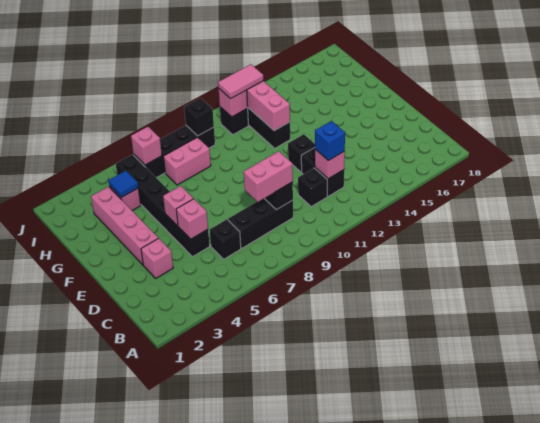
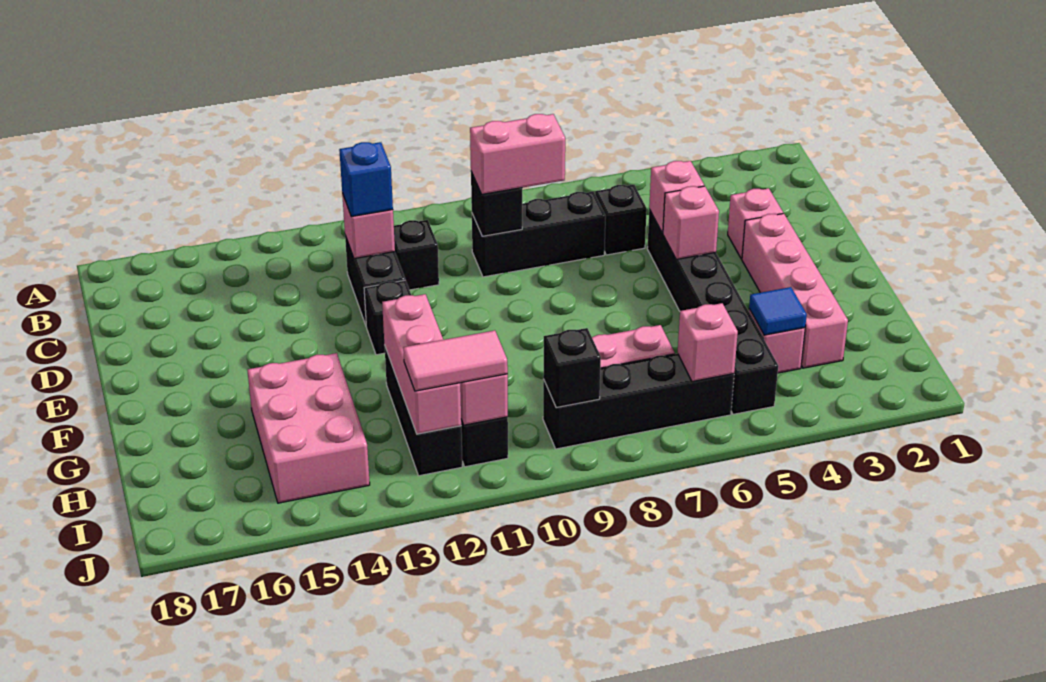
none -> pink brick G14:I15 level 1

